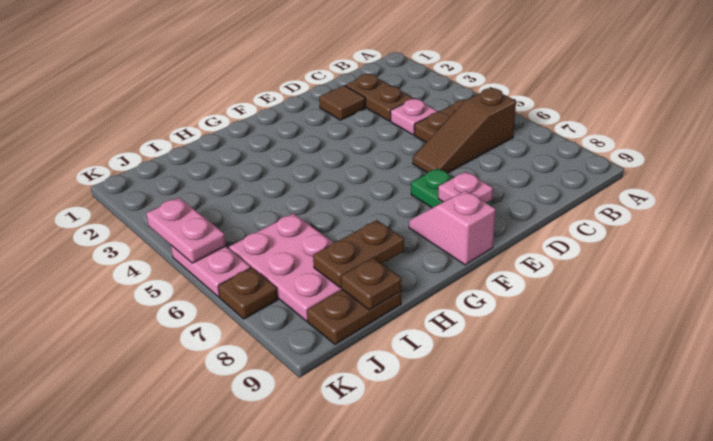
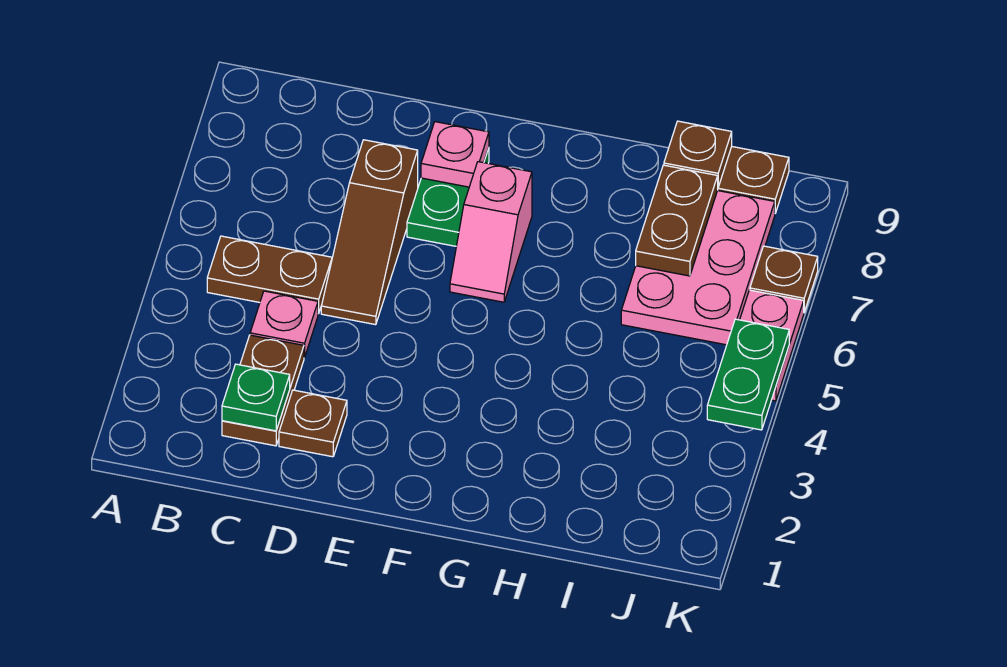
brown slope B6:D6 level 1 top B -> brown slope D5:D7 level 1 top 7
none -> green plate C2 level 2
brown tile D2 level 1 -> brown plate D2 level 1
pink slope F8:F9 level 1 top 9 -> pink slope F6:F7 level 1 top 7
brown plate H8:I8 level 2 -> brown plate I7:I8 level 2
pink plate K4:K5 level 2 -> green plate K4:K5 level 2

